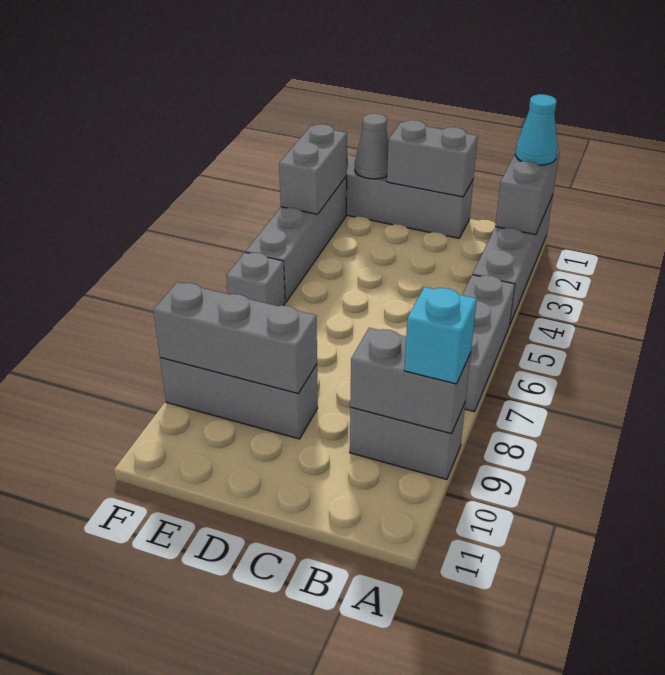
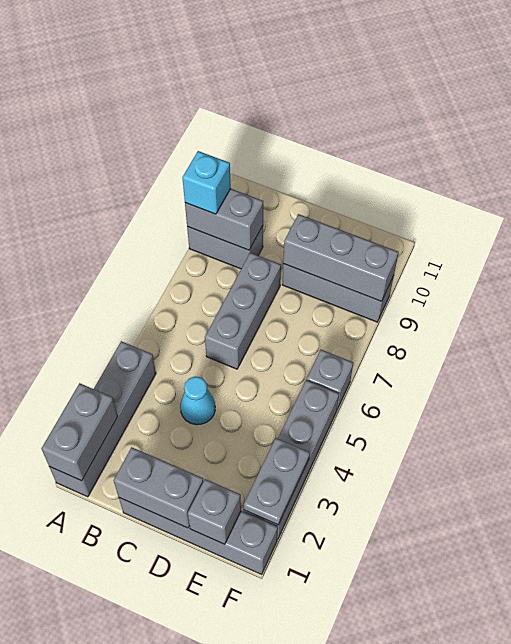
cyan cone A1 level 3 -> cyan cone C4 level 1
grey brick A5:A7 level 1 -> grey brick C6:C8 level 1
grey cone E1 level 2 -> grey brick E1 level 2
grey brick F2:F3 level 2 -> grey plate F2:F3 level 2

